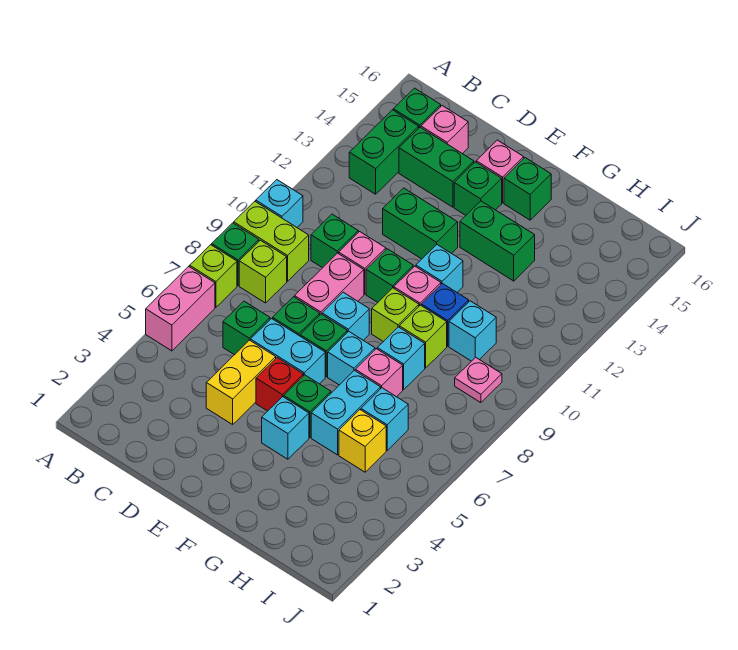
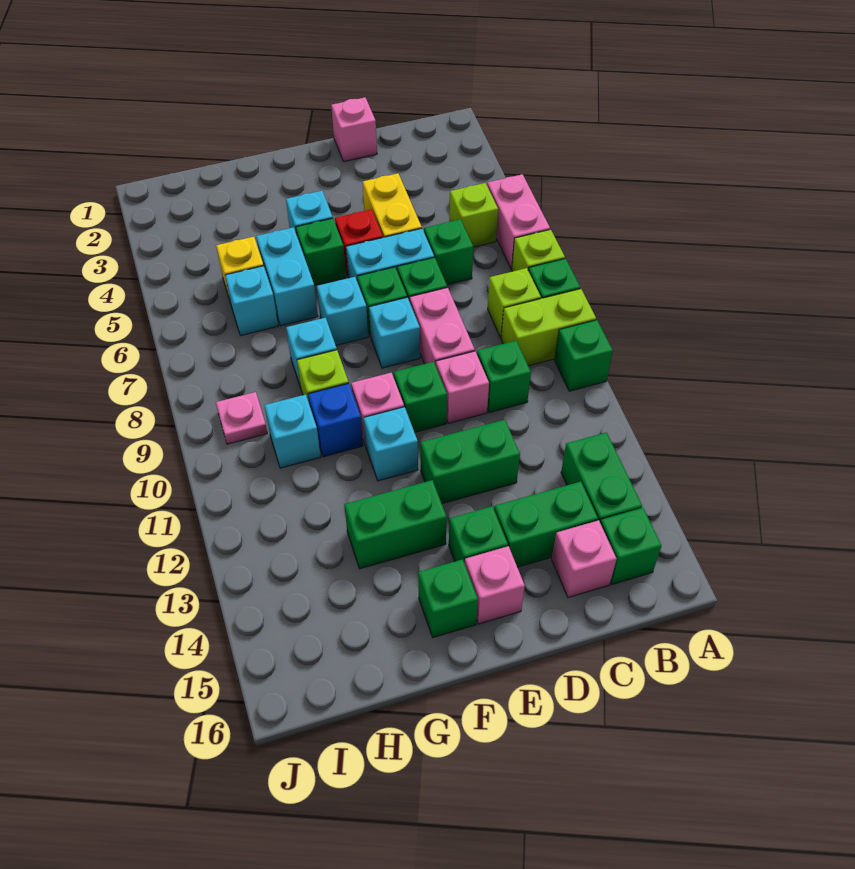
cyan brick A10 level 1 -> green brick A10 level 1
lime brick F9 level 1 -> lime brick B5 level 1
pink brick G7 level 1 -> pink brick D1 level 1

